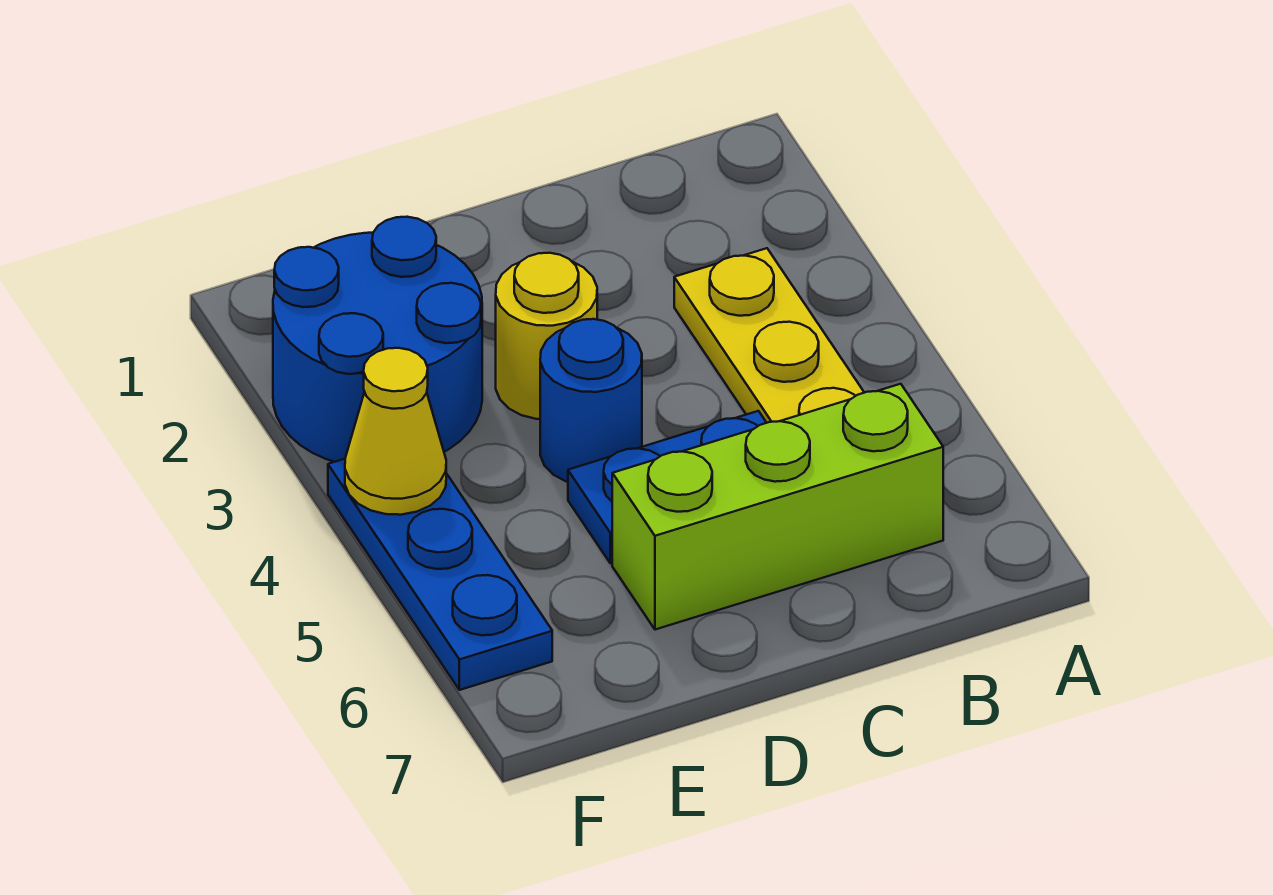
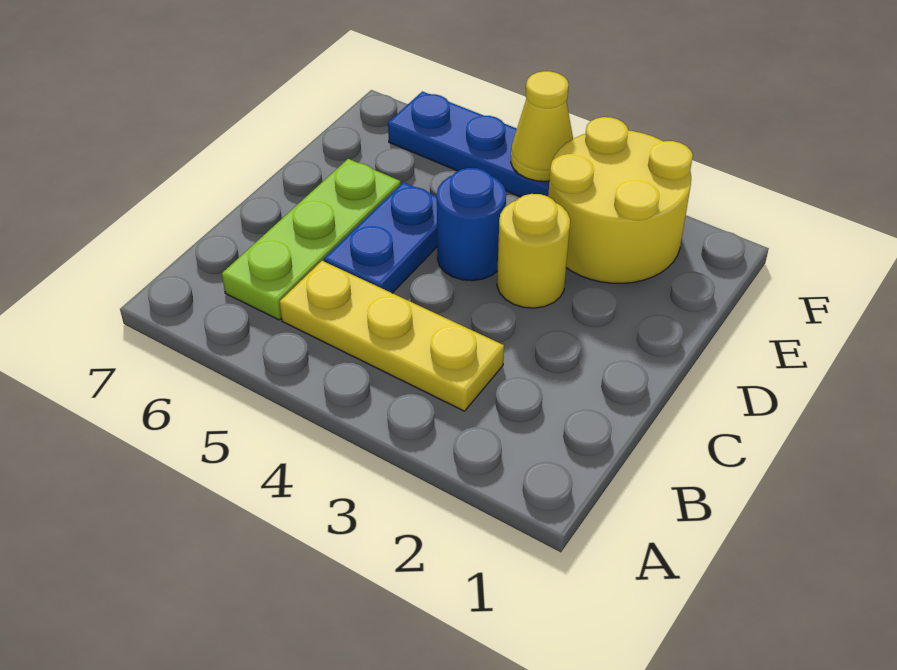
lime brick B6:D6 level 1 -> lime plate B6:D6 level 1
blue round brick E2:F3 level 1 -> yellow round brick E2:F3 level 1

